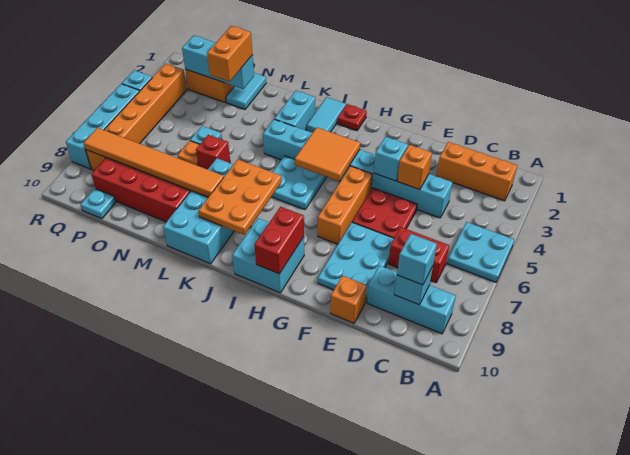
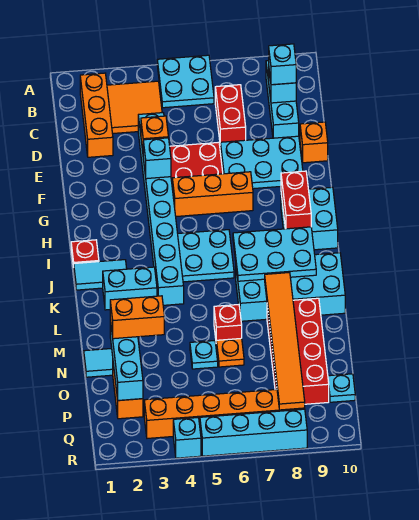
orange tile H4:I5 level 2 -> orange tile B3:C4 level 1
red brick H9:H10 level 2 -> red brick H9:I9 level 2
orange plate J7:K9 level 2 -> cyan plate J7:K9 level 2

